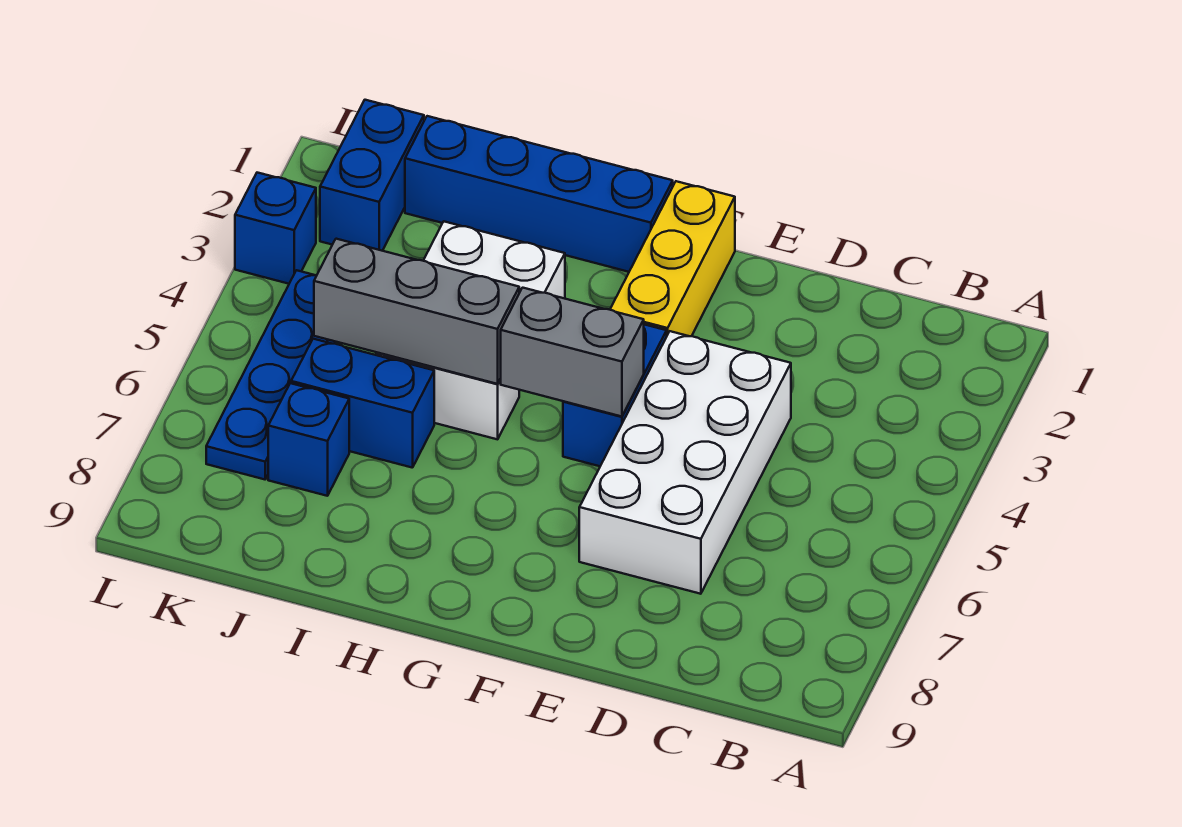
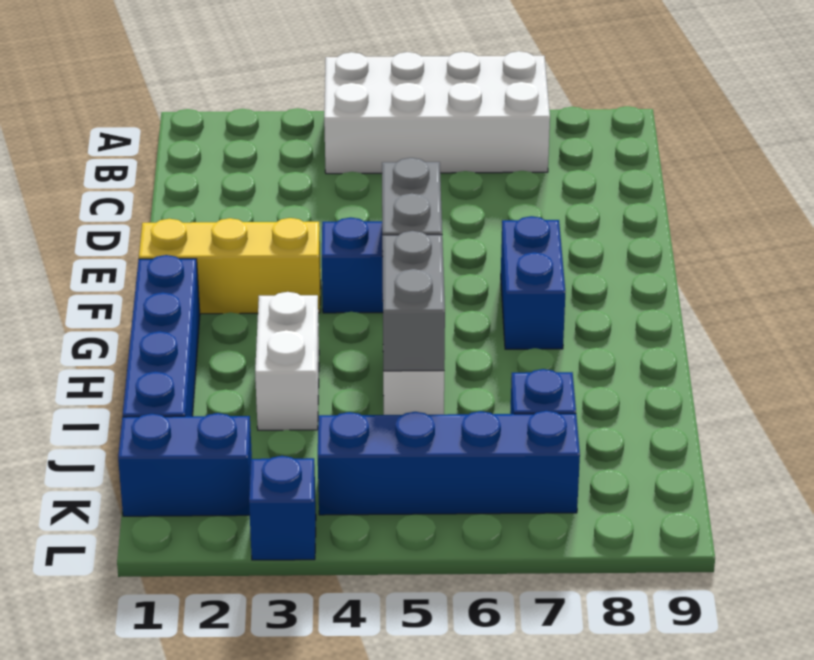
white brick D4:E7 level 1 -> white brick A4:B7 level 1
grey brick H5:J5 level 2 -> grey brick H5:I5 level 2
blue brick I6:J6 level 1 -> blue brick F7:G7 level 1
blue plate K4:K7 level 1 -> blue brick K4:K7 level 1

